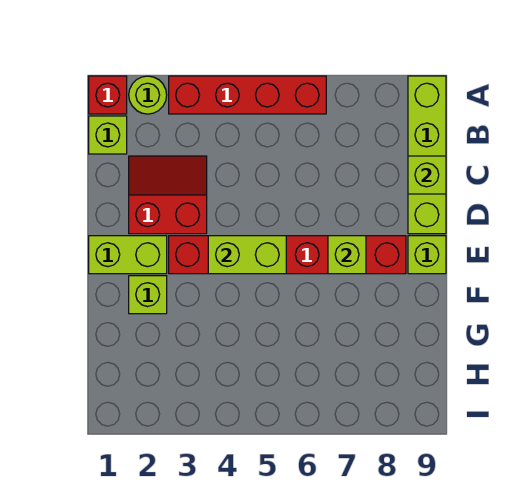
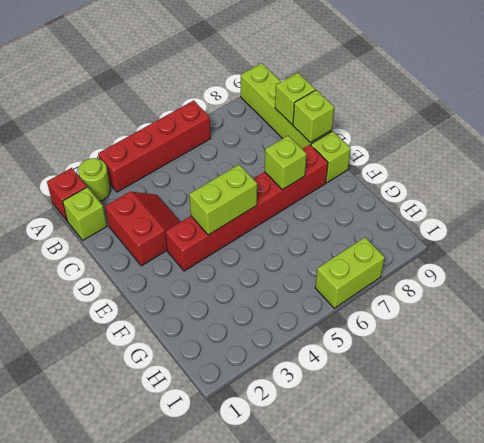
red slope C2:D3 level 1 top D -> red slope C2:D3 level 1 top 2
lime brick E1:E2 level 1 -> lime brick I6:I7 level 1
lime brick F2 level 1 -> lime brick D9 level 2

